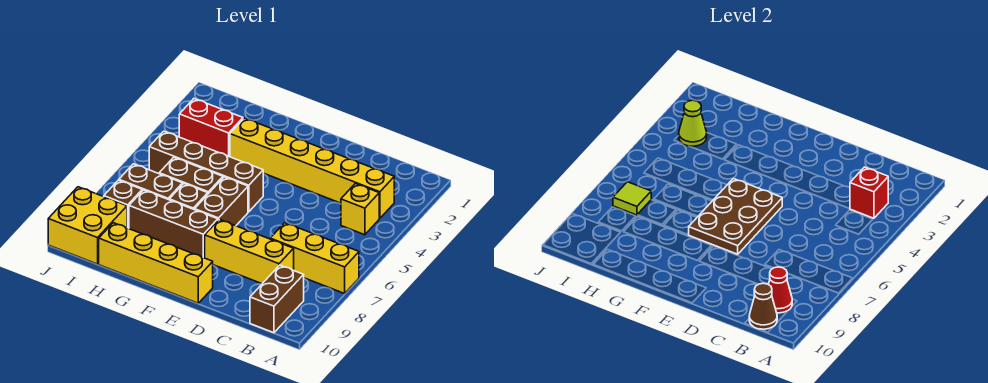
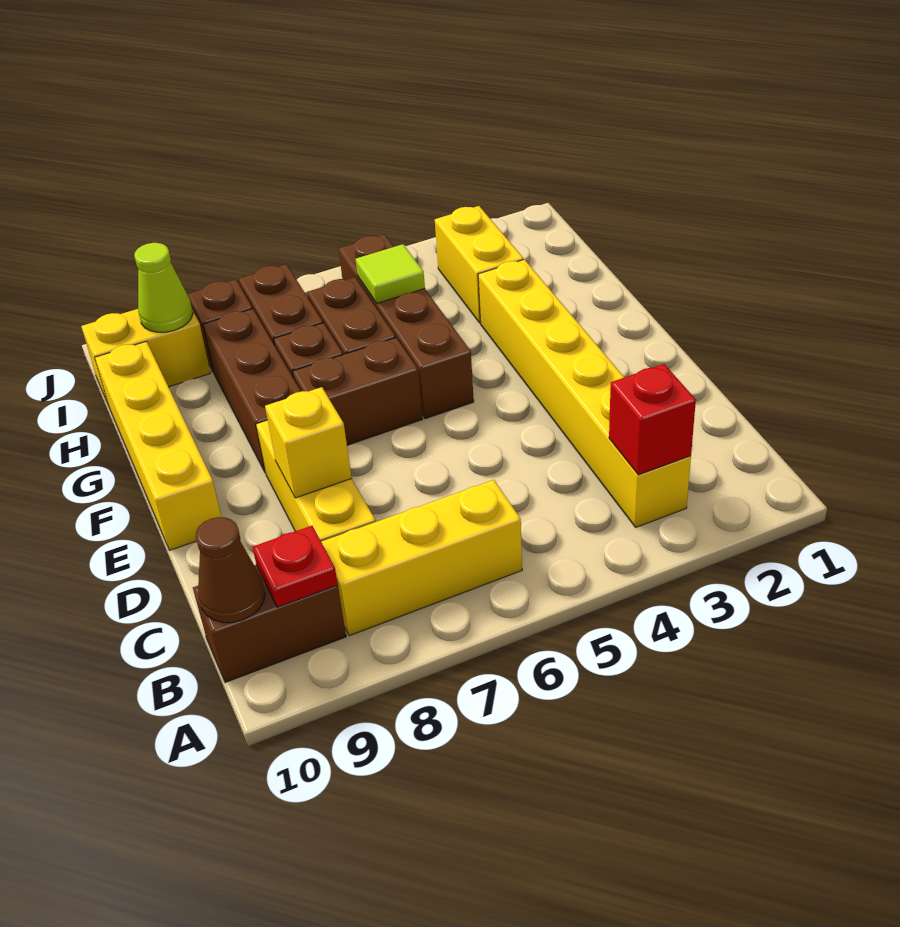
yellow brick A7:C7 level 1 -> yellow brick B6:B8 level 1
yellow brick B4 level 1 -> yellow brick D8 level 2
red cone B9 level 2 -> red plate B9 level 2
brown plate E5:F7 level 2 -> none
red brick H3:I3 level 1 -> yellow brick H3:I3 level 1
lime cone I3 level 2 -> lime cone I9 level 2
lime tile I7 level 2 -> lime tile H5 level 2
yellow brick I9:J10 level 1 -> yellow brick I9:I10 level 1

